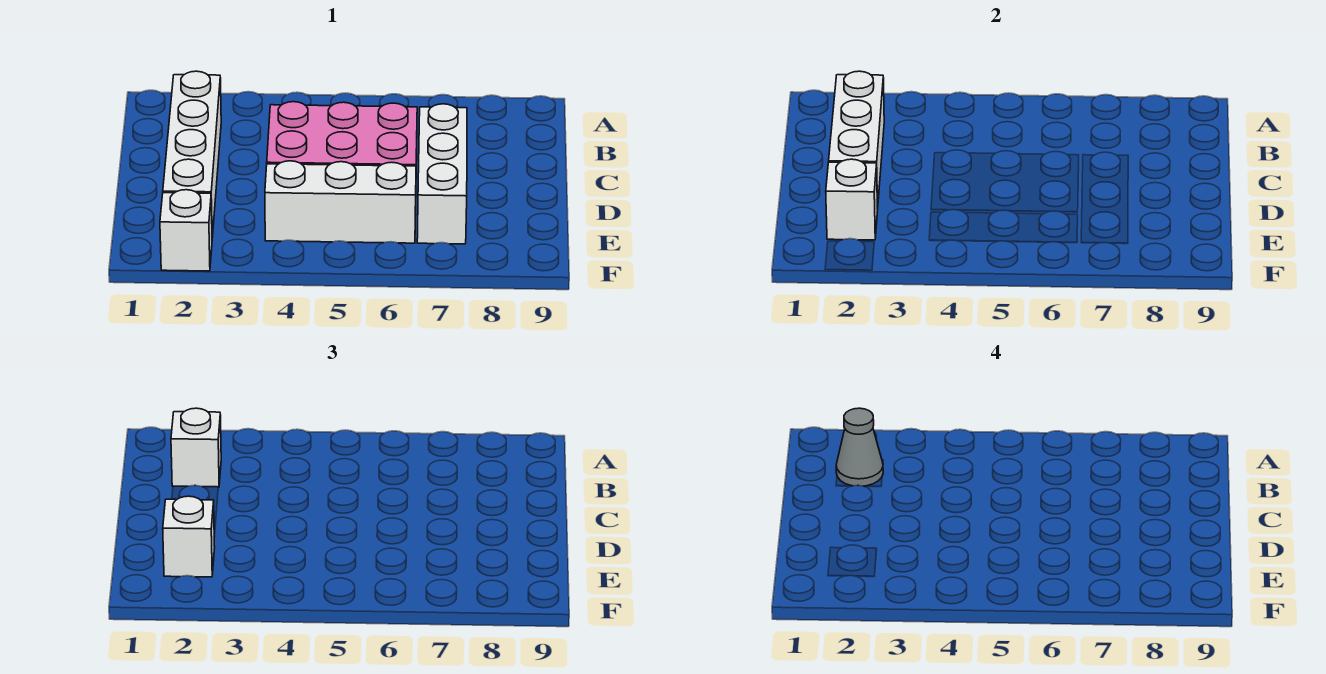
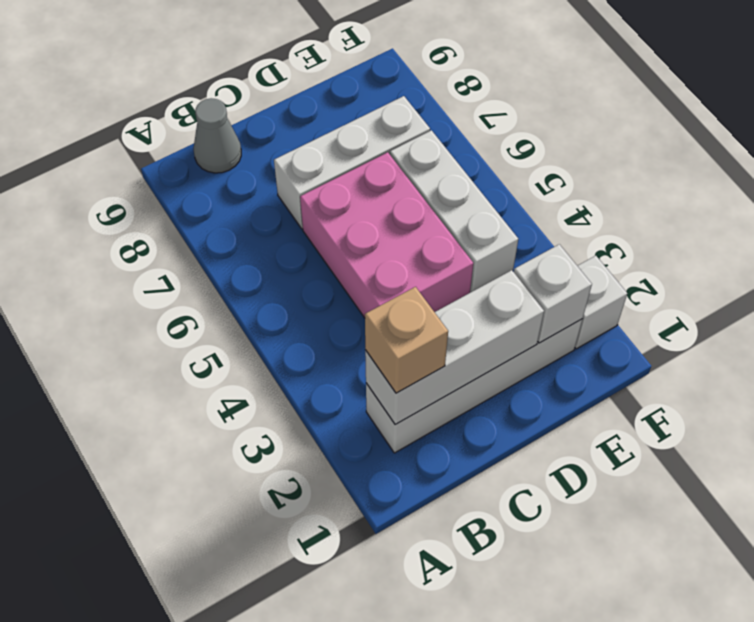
white brick B2 level 3 -> tan brick B2 level 3
grey cone B2 level 4 -> grey cone B9 level 1
white brick E2 level 3 -> none

